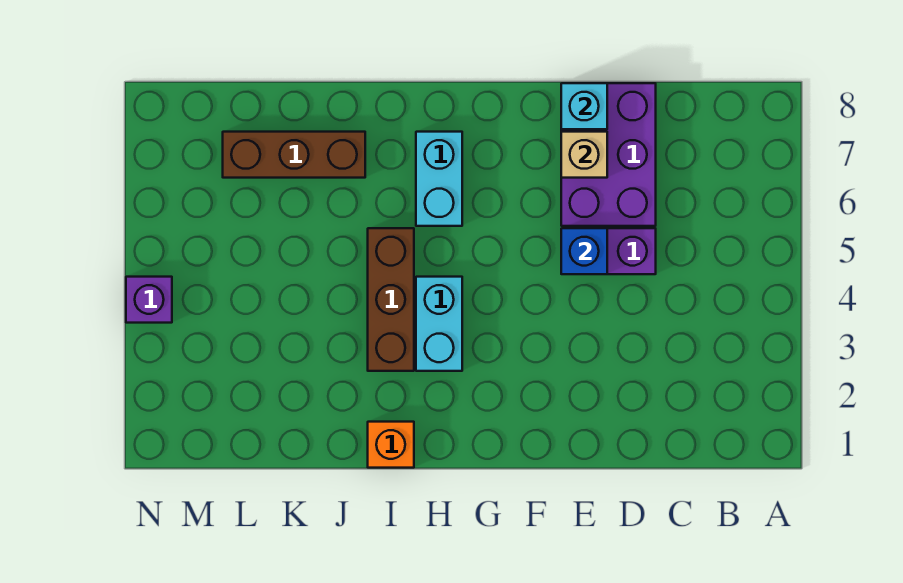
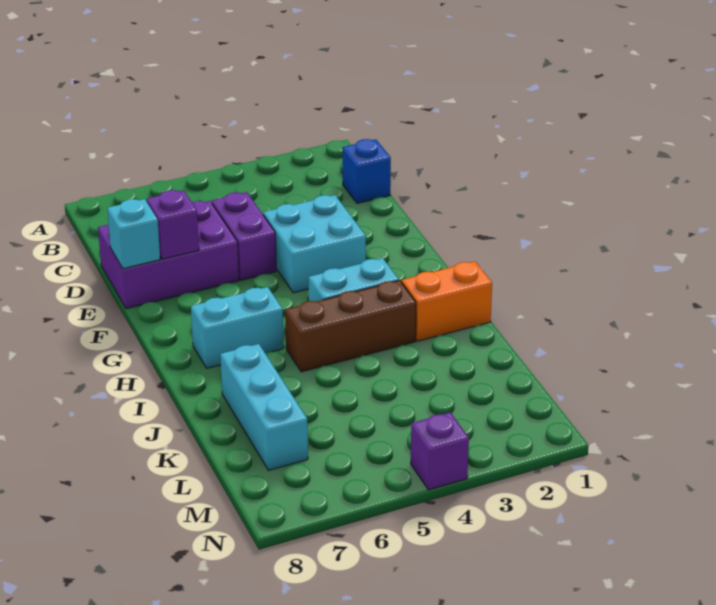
none -> cyan brick E3:F4 level 1
blue brick E5 level 2 -> blue brick C1 level 1
tan brick E7 level 2 -> purple brick E7 level 2
orange brick I1 level 1 -> orange brick I1:I2 level 1
brown brick J7:L7 level 1 -> cyan brick J7:L7 level 1

